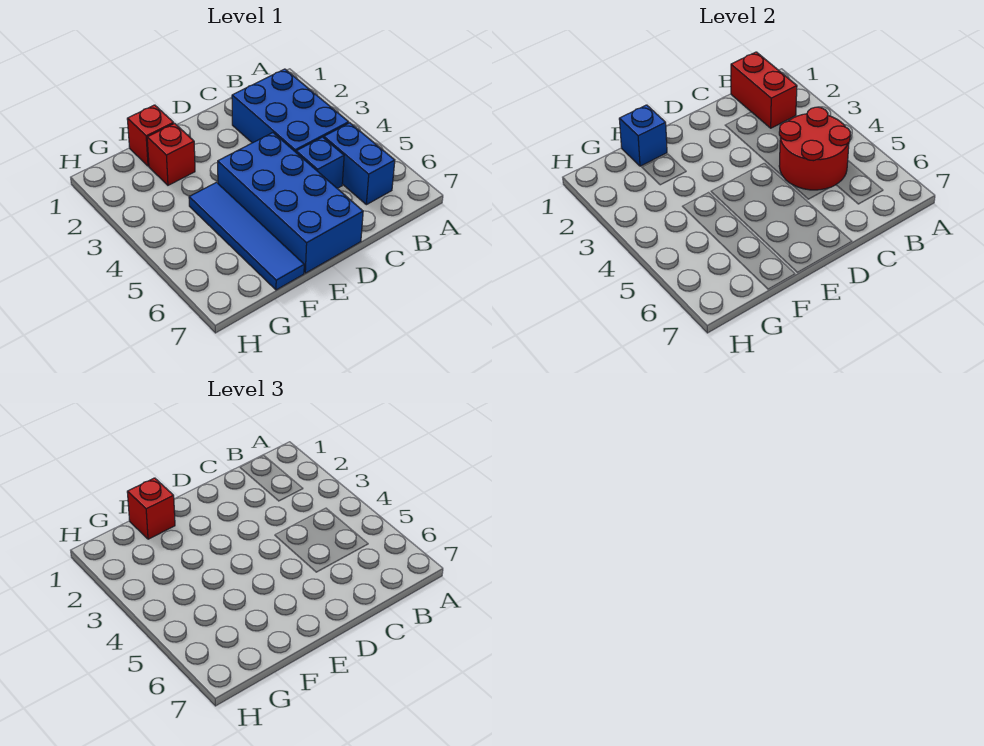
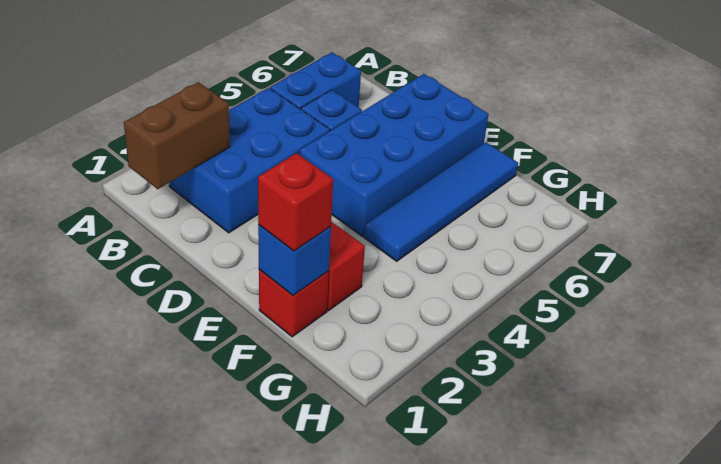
red brick B1:B2 level 2 -> brown brick B1:B2 level 2
red round brick B4:C5 level 2 -> none

